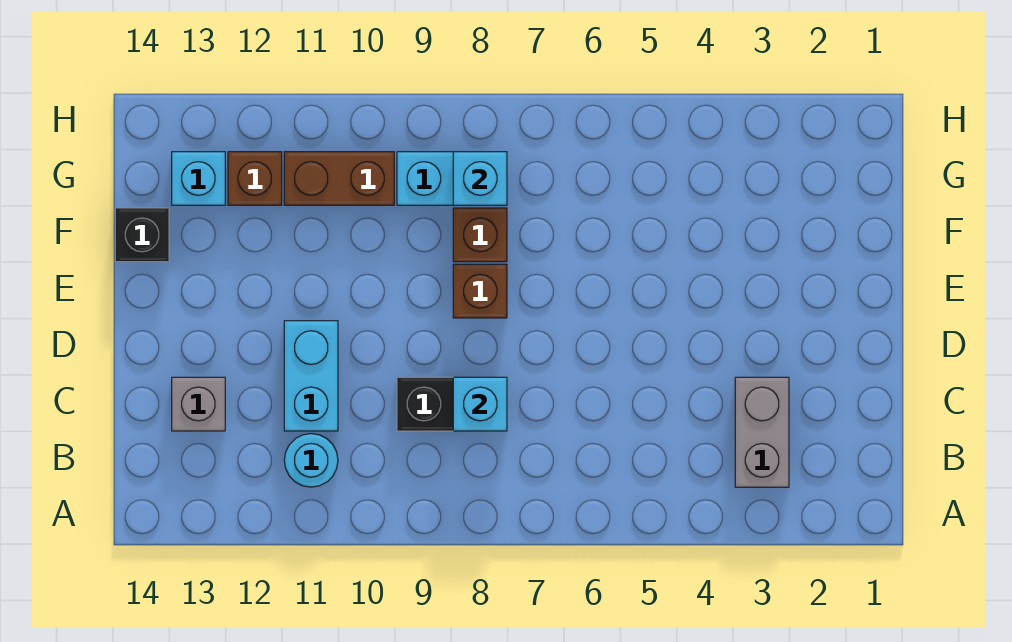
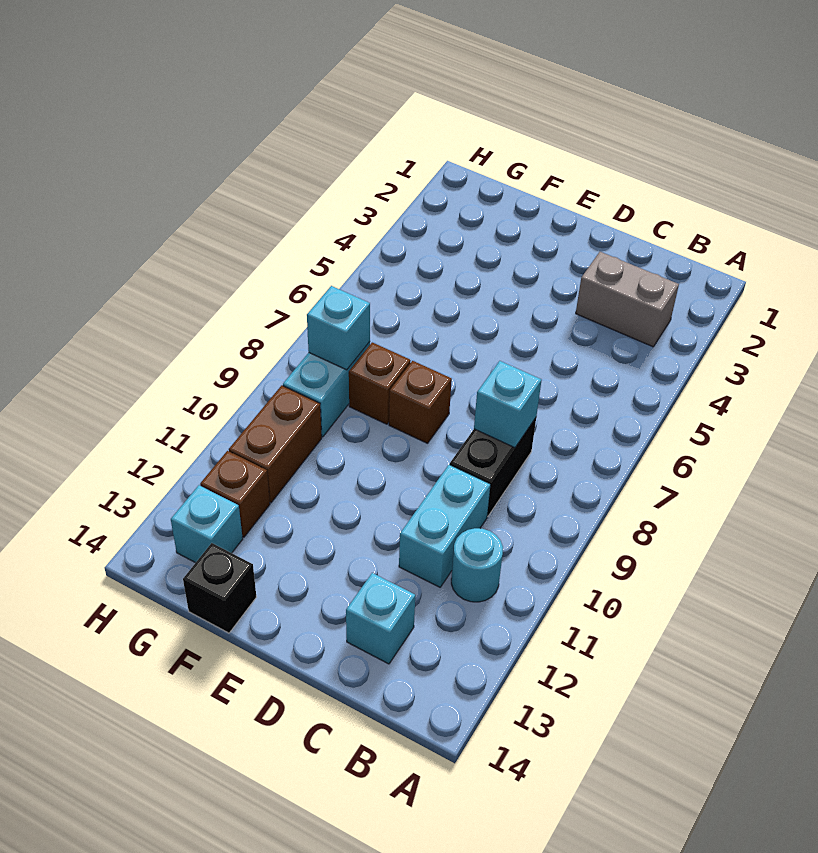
cyan brick C11:D11 level 1 -> cyan brick C10:C11 level 1
grey brick C13 level 1 -> cyan brick C13 level 1

